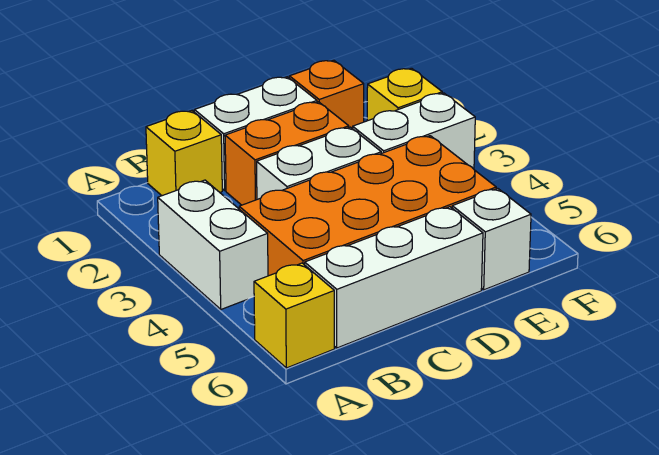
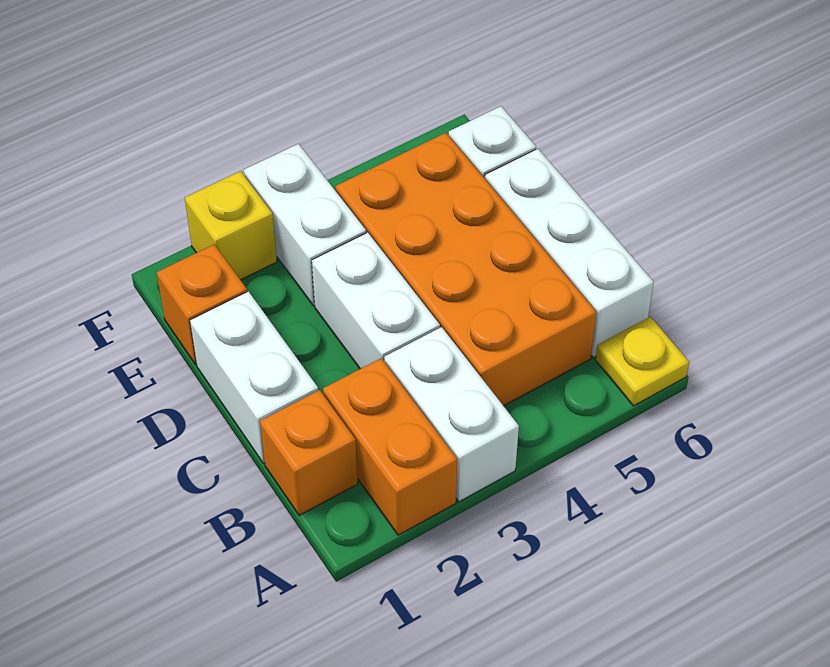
white brick A3:A4 level 1 -> white brick A3:B3 level 1
yellow brick A6 level 1 -> yellow plate A6 level 1
yellow brick B1 level 1 -> orange brick B1 level 1
orange brick C2:D2 level 1 -> orange brick A2:B2 level 1

